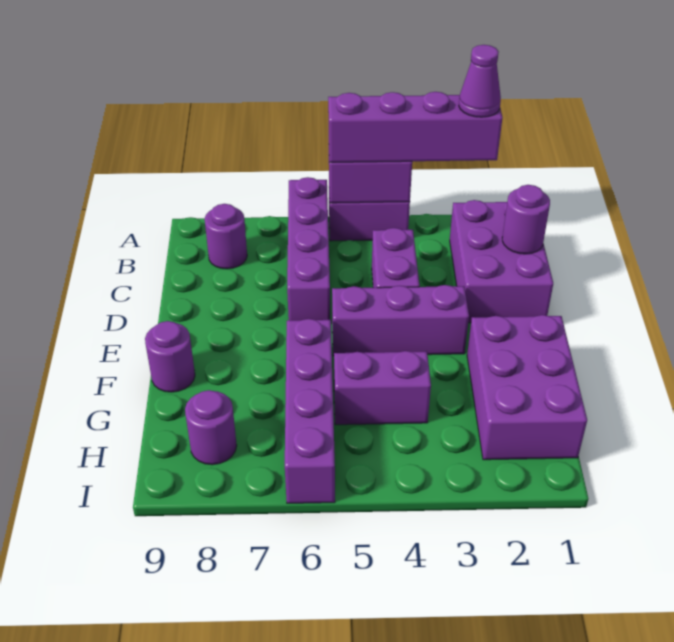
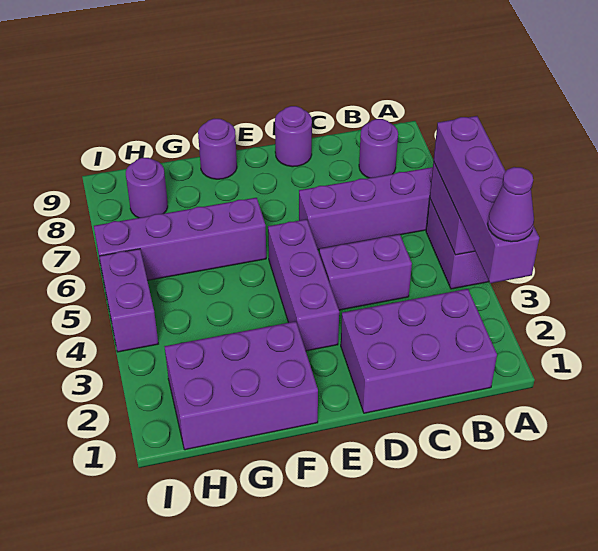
purple round brick C1 level 2 -> purple round brick D9 level 1
purple brick G4:G5 level 1 -> purple brick I4:I5 level 1

